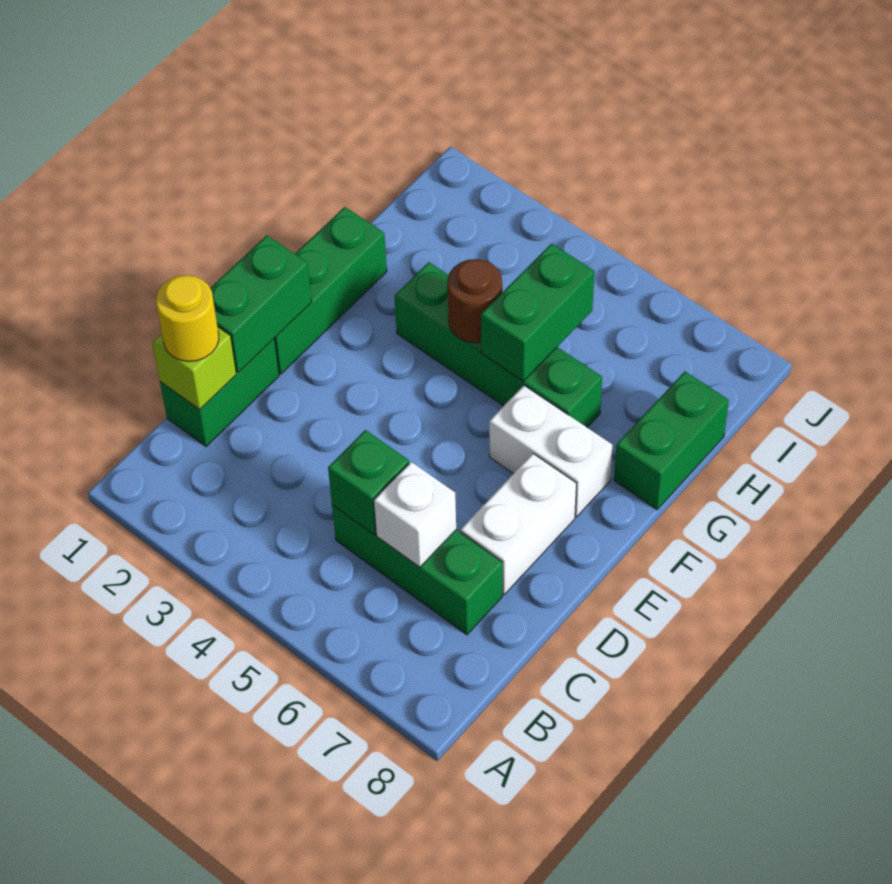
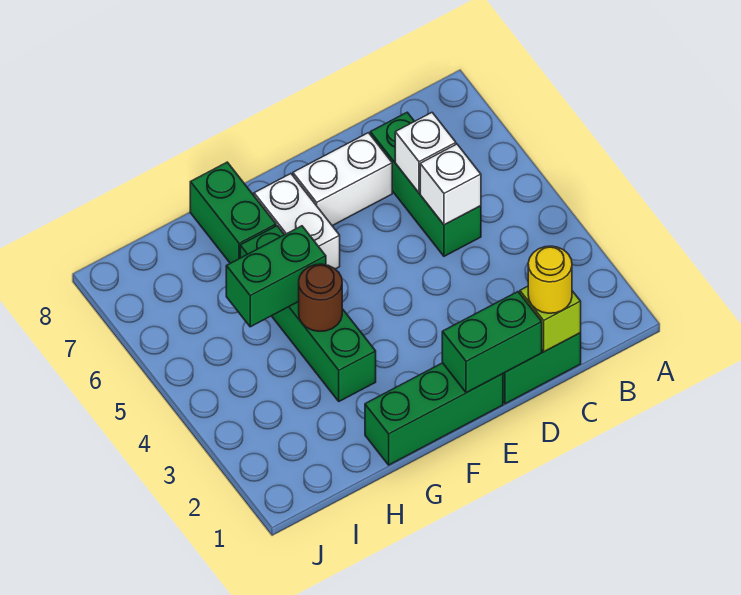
green brick C5 level 2 -> white brick C5 level 2
green brick G8:H8 level 1 -> green brick G7:G8 level 1

